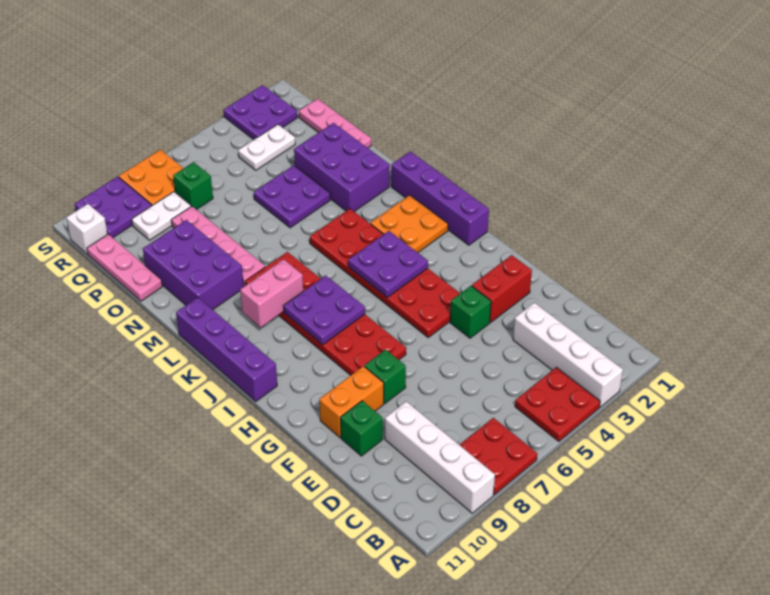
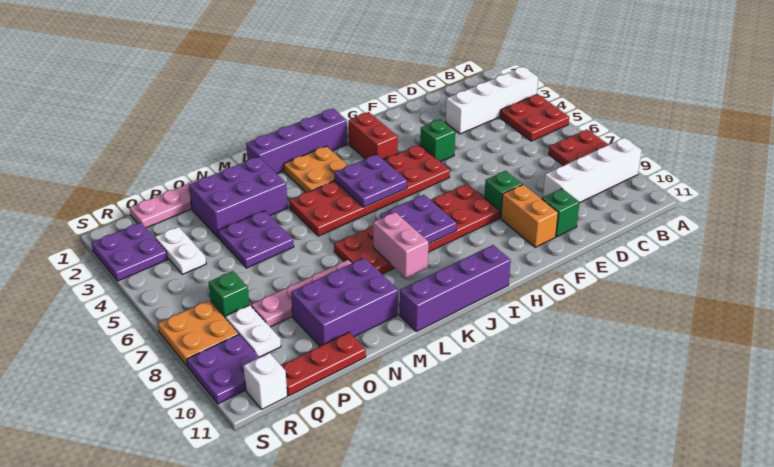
red brick F2:F3 level 1 -> red brick H2:H3 level 1
pink plate O11:Q11 level 1 -> red plate O11:Q11 level 1

